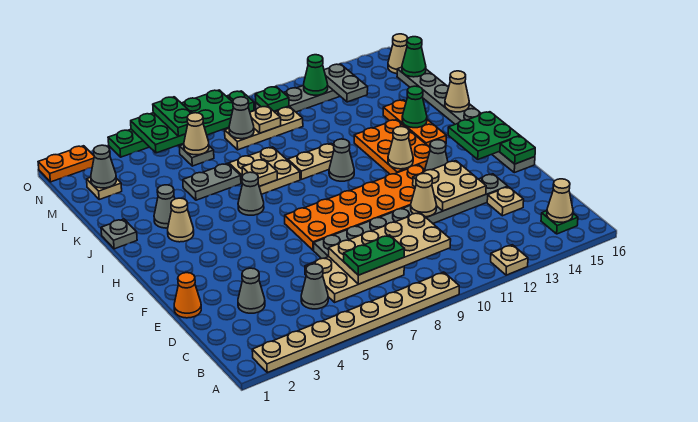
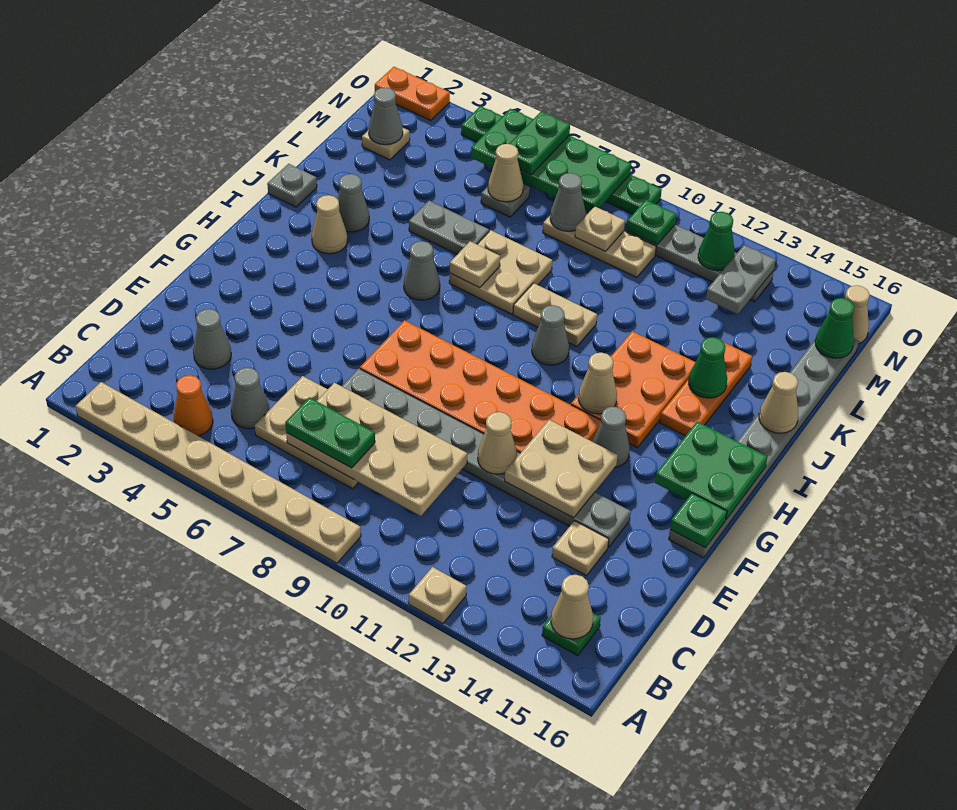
orange cone E1 level 1 -> orange cone B4 level 1

